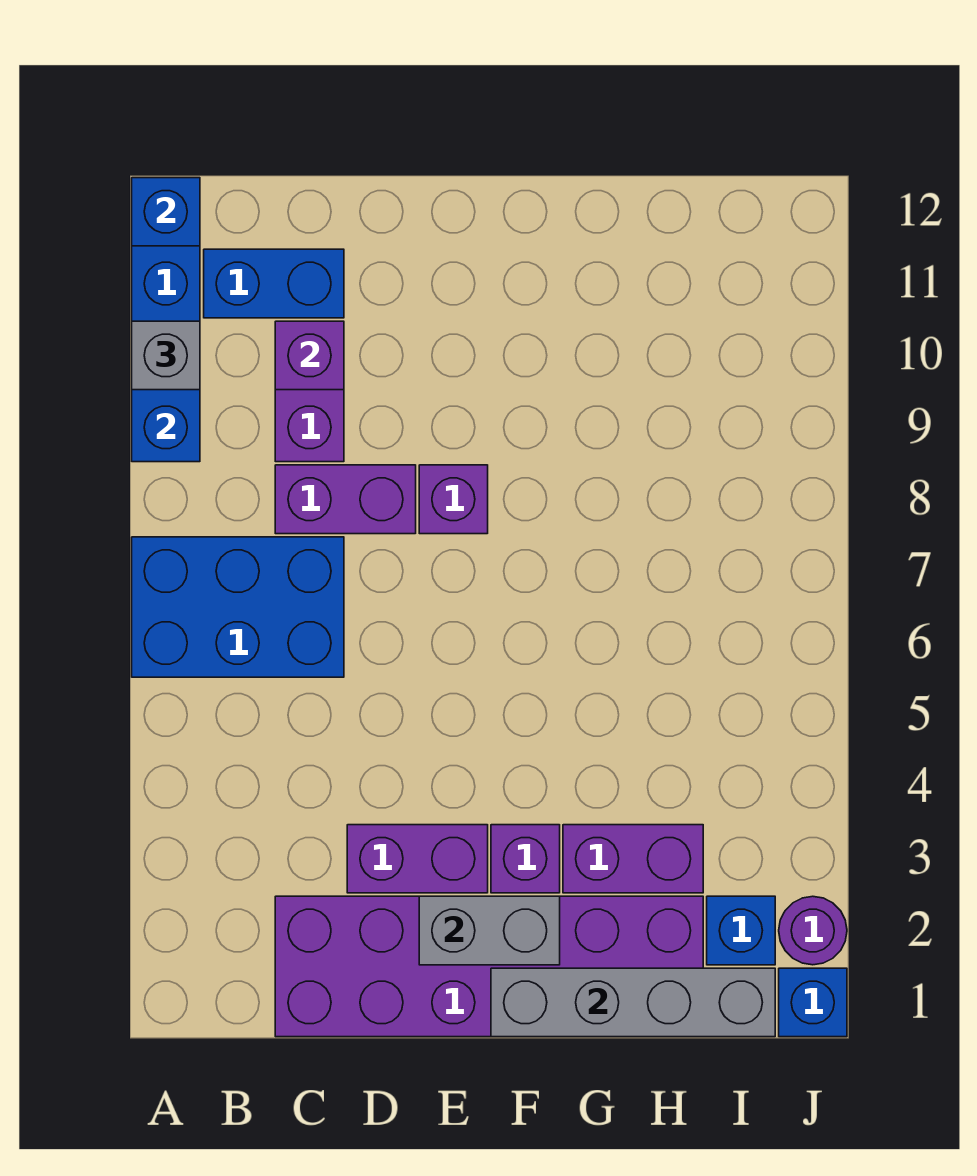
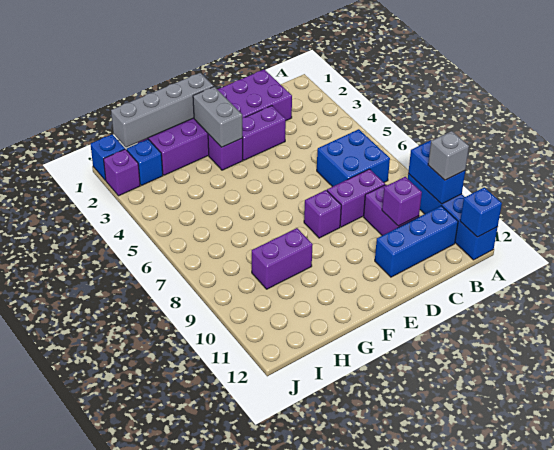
blue brick A6:C7 level 1 -> blue brick B6:C7 level 1
blue brick B11:C11 level 1 -> blue brick B11:D11 level 1
grey brick E2:F2 level 2 -> grey brick F2:F3 level 2
purple brick G3:H3 level 1 -> purple brick G9:H9 level 1
purple round brick J2 level 1 -> purple brick J2 level 1

